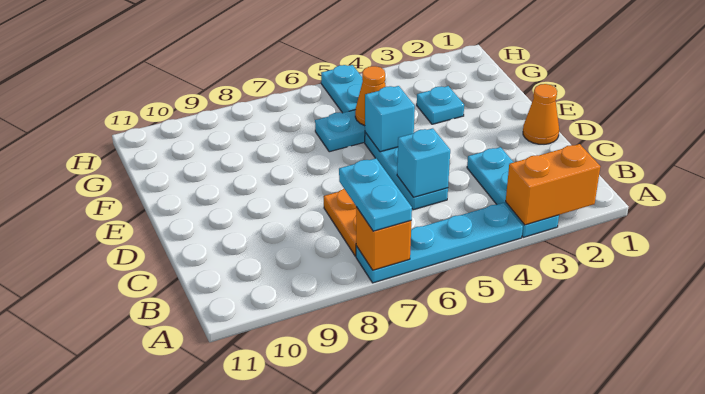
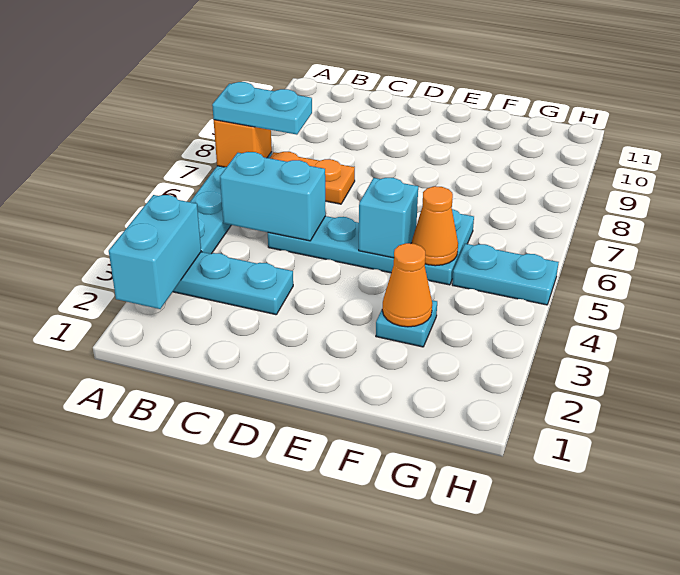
orange brick A2:A3 level 2 -> cyan brick A2:A3 level 2
cyan brick C5 level 2 -> cyan brick B5:C5 level 2
orange cone D1 level 1 -> orange cone F3 level 2

